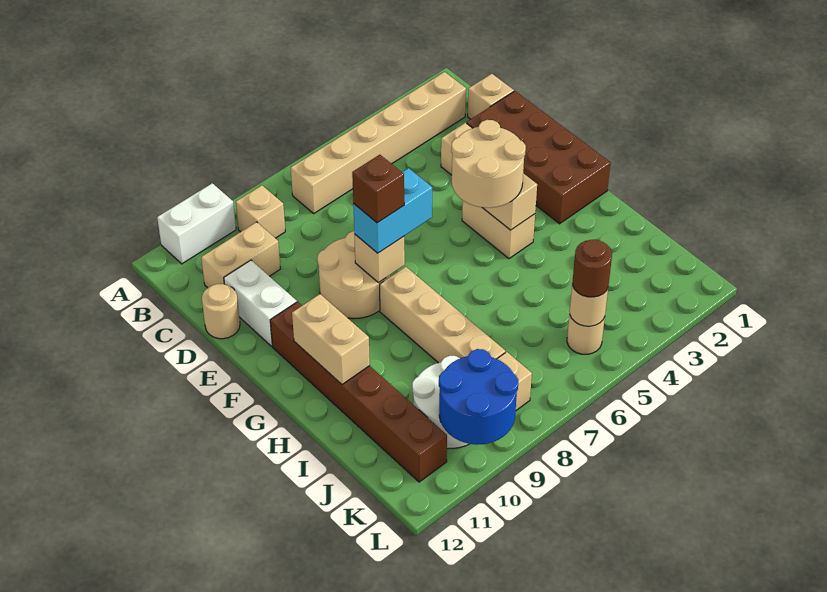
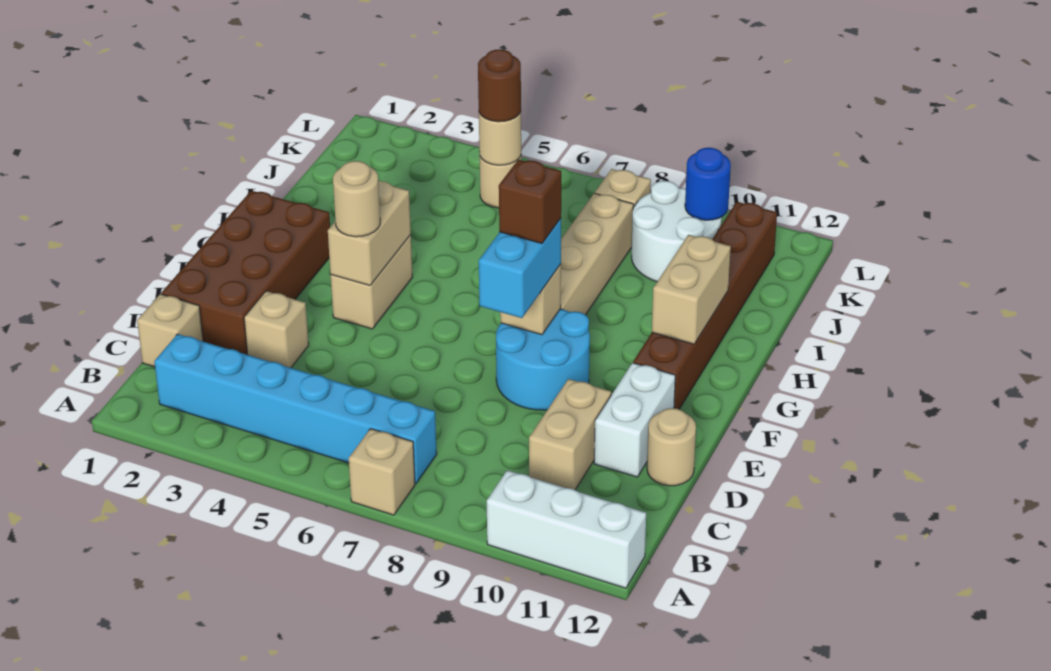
white brick A10:A11 level 1 -> white brick A10:A12 level 1
tan brick B2:B7 level 1 -> cyan brick B2:B7 level 1
tan brick B9 level 1 -> tan brick A7 level 1
tan brick C10:C11 level 1 -> tan brick C10:D10 level 1
tan round brick E8:F9 level 1 -> cyan round brick E8:F9 level 1
tan round brick F4:G5 level 3 -> tan round brick F4 level 3
cyan brick F7:F8 level 3 -> cyan brick E8:F8 level 3
blue round brick K9:L10 level 2 -> blue round brick K10 level 2

